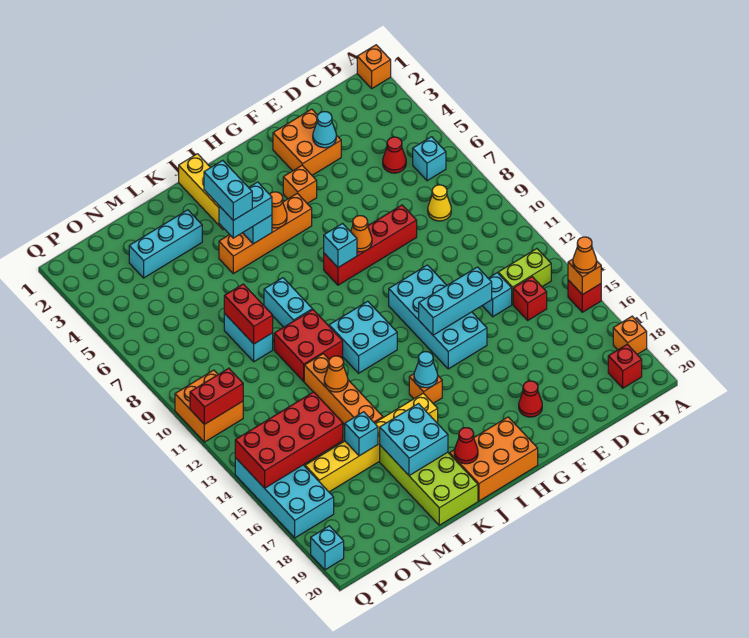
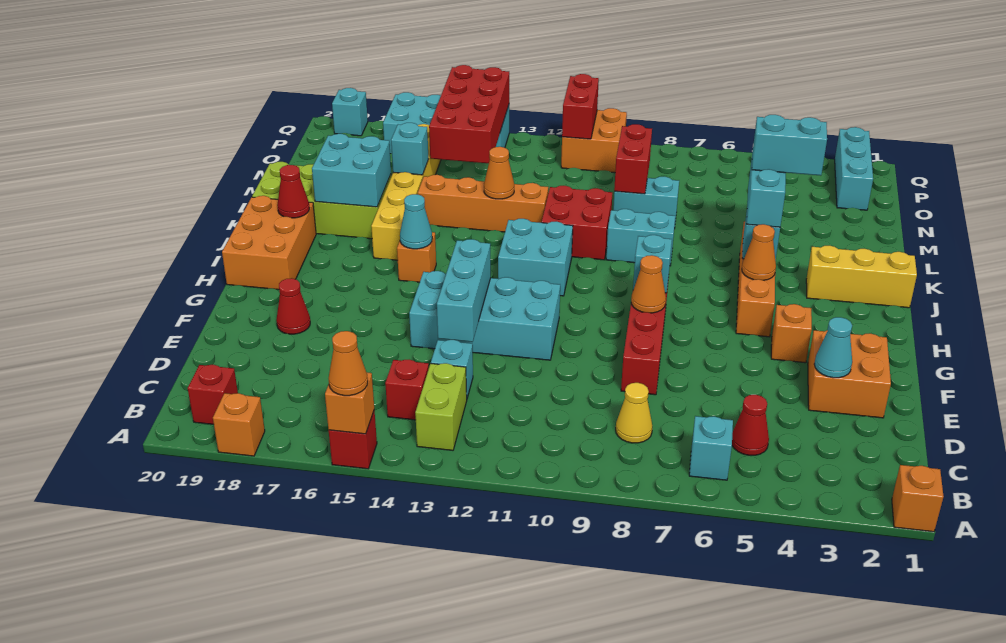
cyan brick L3:N3 level 1 -> cyan brick O2:Q2 level 1
red brick M8:M9 level 2 -> red brick M9:N9 level 2

